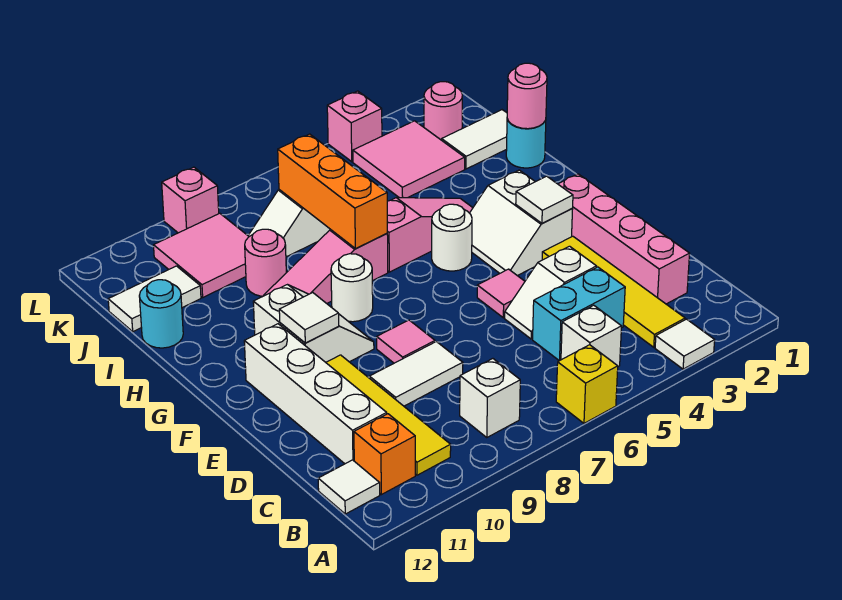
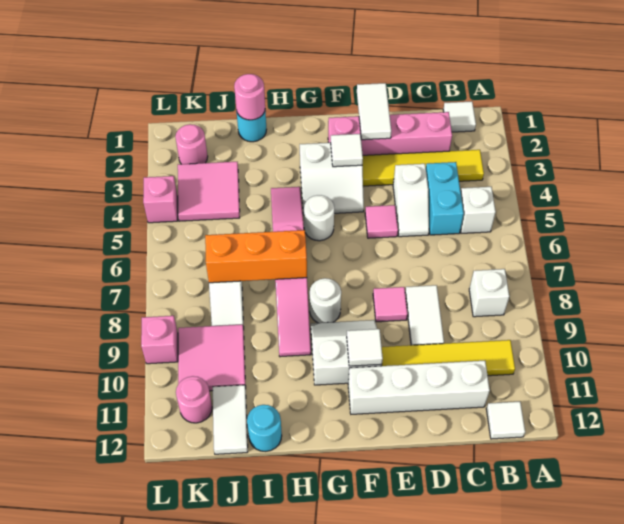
white tile A3 level 1 -> white tile B1 level 1
yellow brick A6 level 1 -> none
orange brick B11 level 1 -> none
pink round brick I9 level 1 -> pink round brick K11 level 1
white tile J1:J2 level 1 -> white tile E1:E2 level 2

